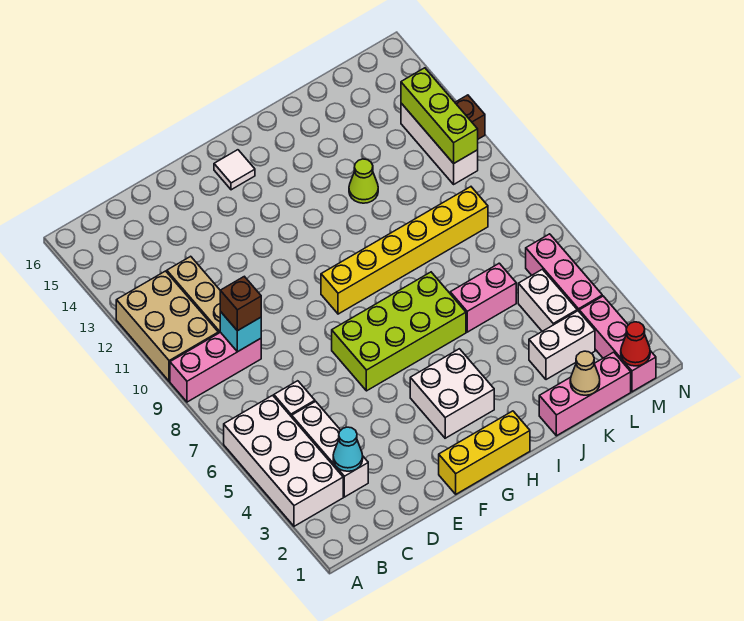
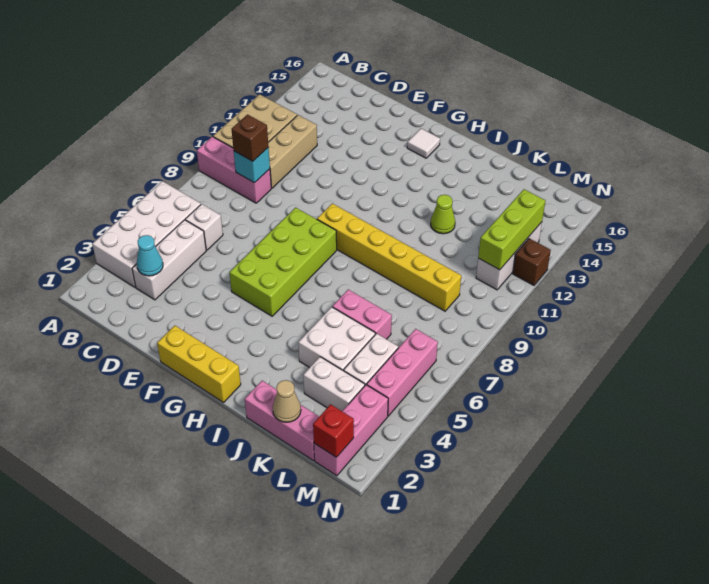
lime brick F6:I7 level 1 -> lime brick F5:G8 level 1
white brick G3:H4 level 1 -> white brick J4:K5 level 1
red cone M1 level 2 -> red brick M1 level 2

